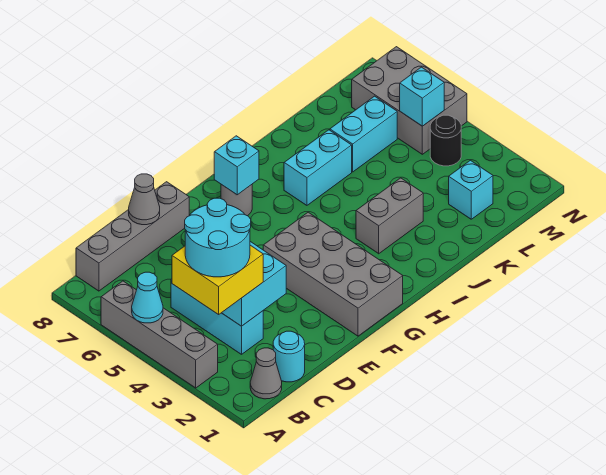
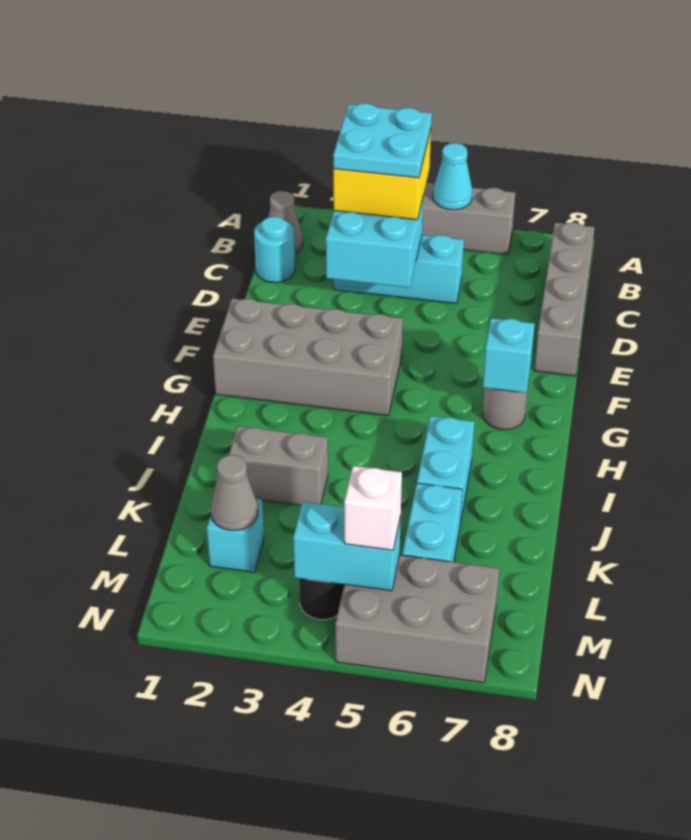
cyan round brick B3:C4 level 4 -> cyan plate B3:C4 level 4
grey cone D8 level 2 -> grey cone L2 level 2
grey brick I3:J3 level 1 -> grey brick J2:J3 level 1
cyan brick M5 level 2 -> cyan brick M4:M5 level 2
none -> white brick M5 level 3

